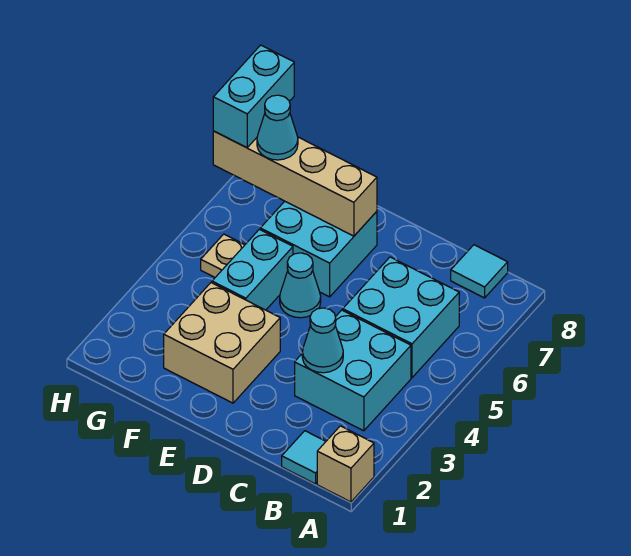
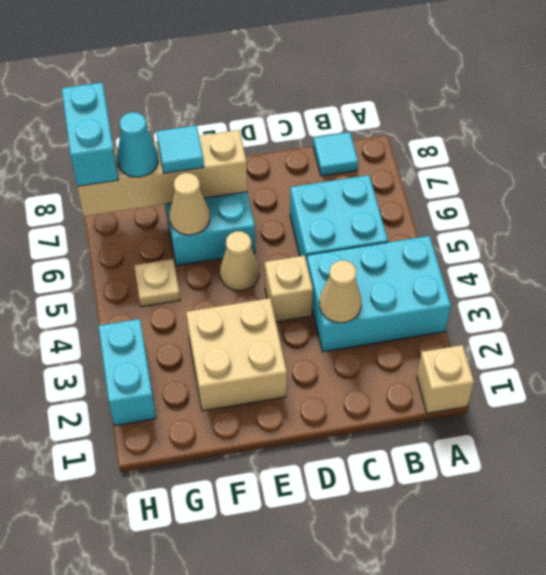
cyan tile B1 level 1 -> cyan tile F7 level 3
cyan brick B3:C4 level 1 -> cyan brick A3:C4 level 1
cyan cone C3 level 2 -> tan cone C3 level 2
none -> tan brick D4 level 1
cyan cone E5 level 1 -> tan cone E5 level 1
cyan brick F4:F5 level 1 -> cyan brick H2:H3 level 1
none -> tan cone F6 level 2

